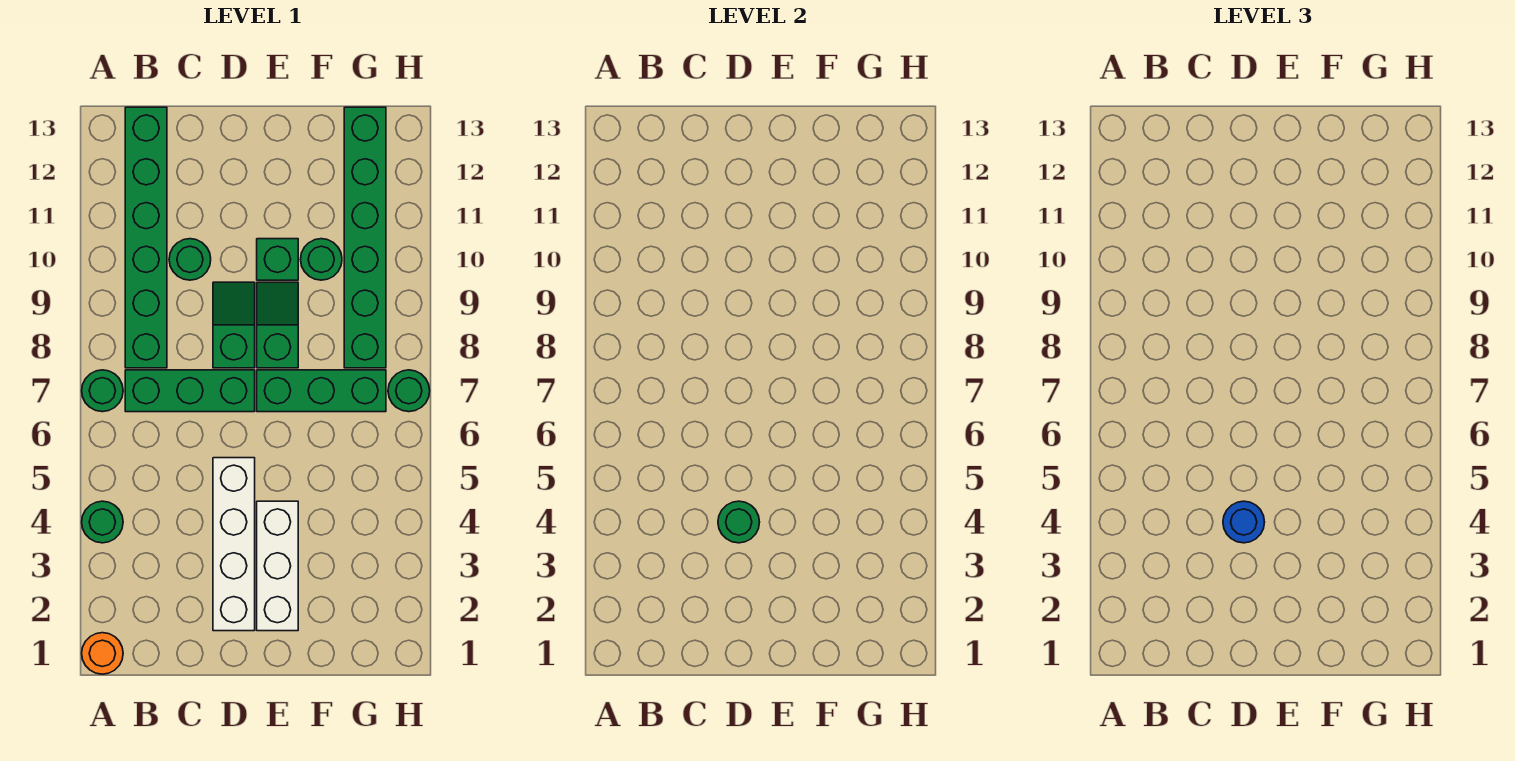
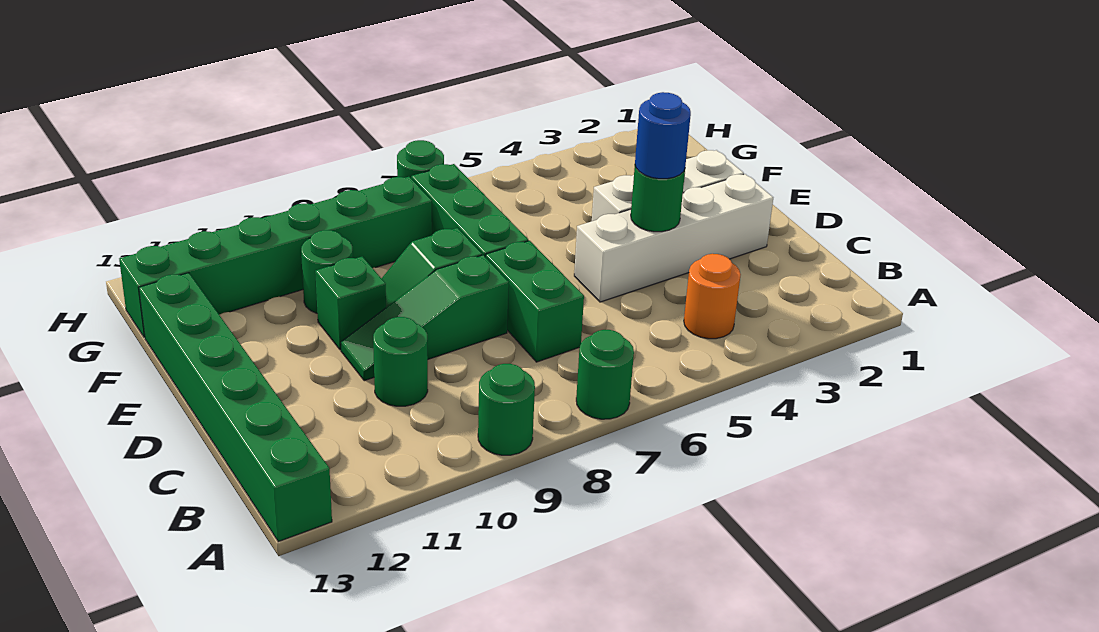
orange round brick A1 level 1 -> orange round brick B4 level 1
green round brick A4 level 1 -> green round brick A9 level 1
green brick B7:D7 level 1 -> green brick C7:D7 level 1
green brick B8:B13 level 1 -> green brick A13:F13 level 1
green slope D8:D9 level 1 top 8 -> green slope D8:D10 level 1 top 8

